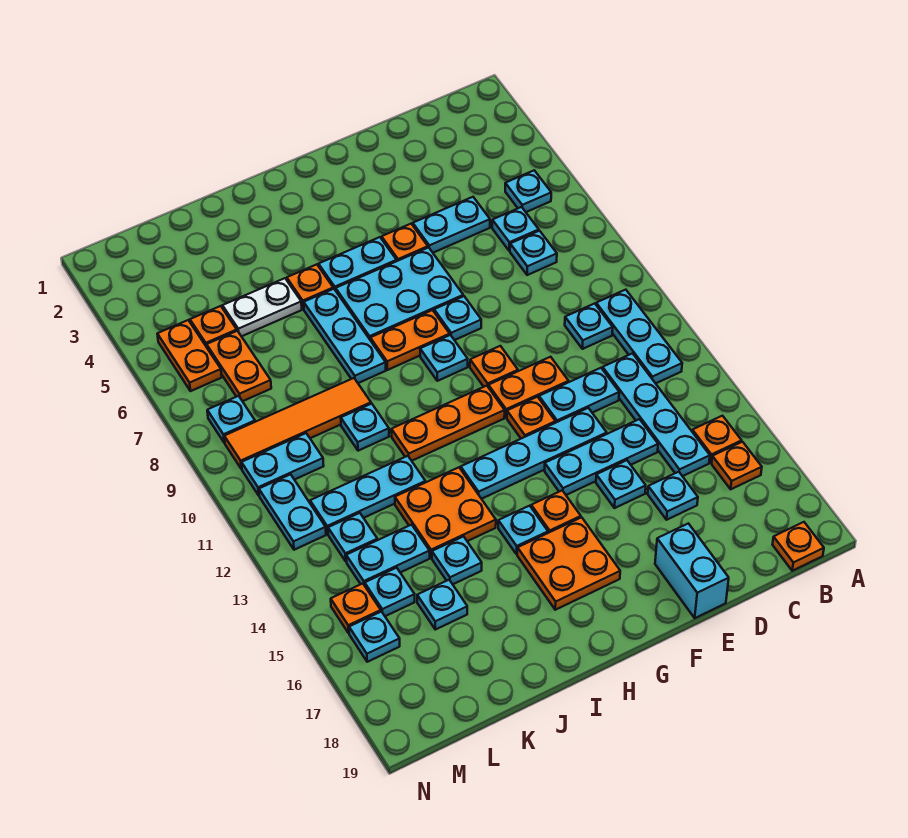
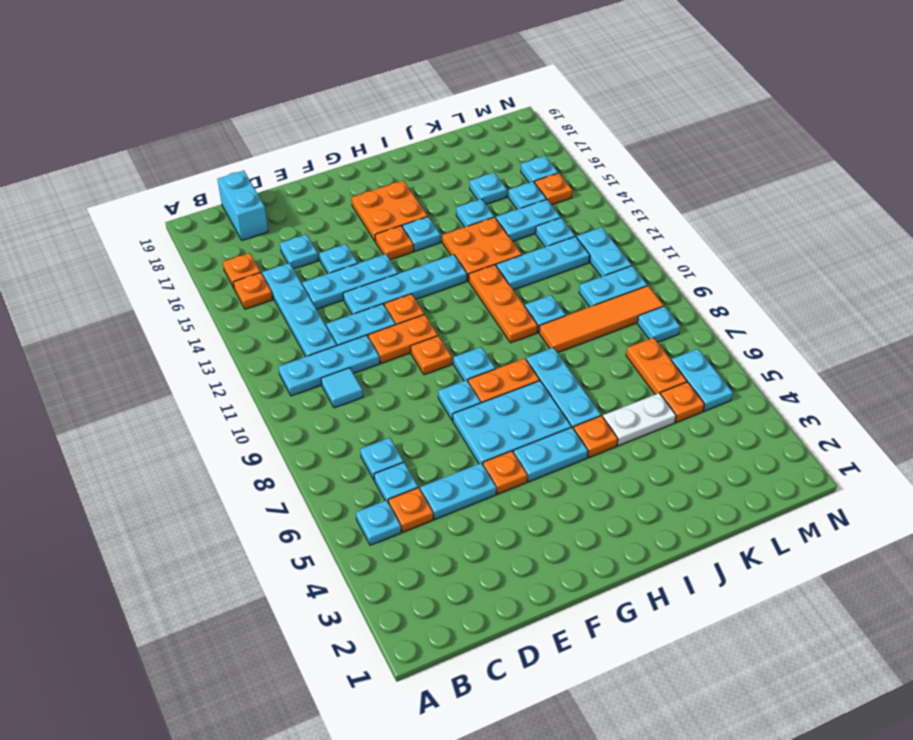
cyan plate B10:B12 level 1 -> cyan plate B11:D11 level 1
orange plate B19 level 1 -> orange plate C5 level 1
cyan plate C10 level 1 -> cyan tile C10 level 1
cyan brick E18:E19 level 1 -> cyan brick C18:C19 level 1
orange plate G11:I11 level 1 -> orange plate I10:I12 level 1
orange plate M5:M6 level 1 -> cyan plate M5:M6 level 1

